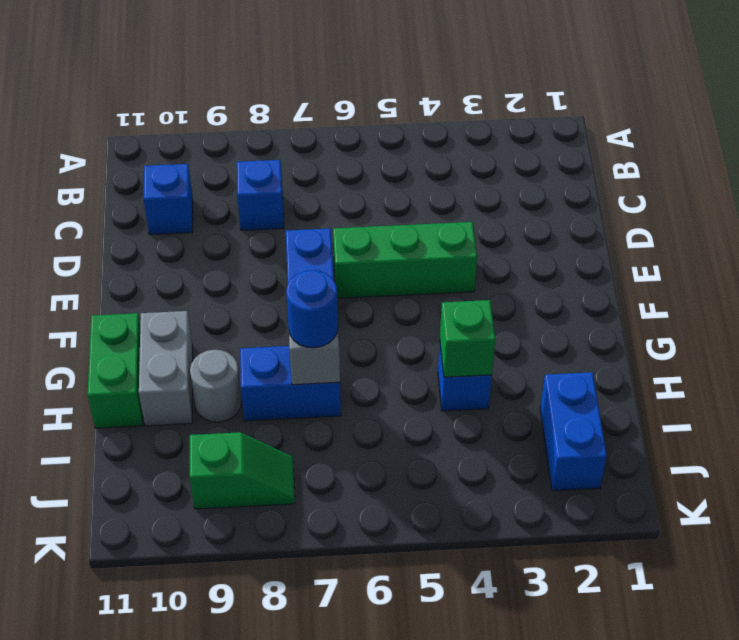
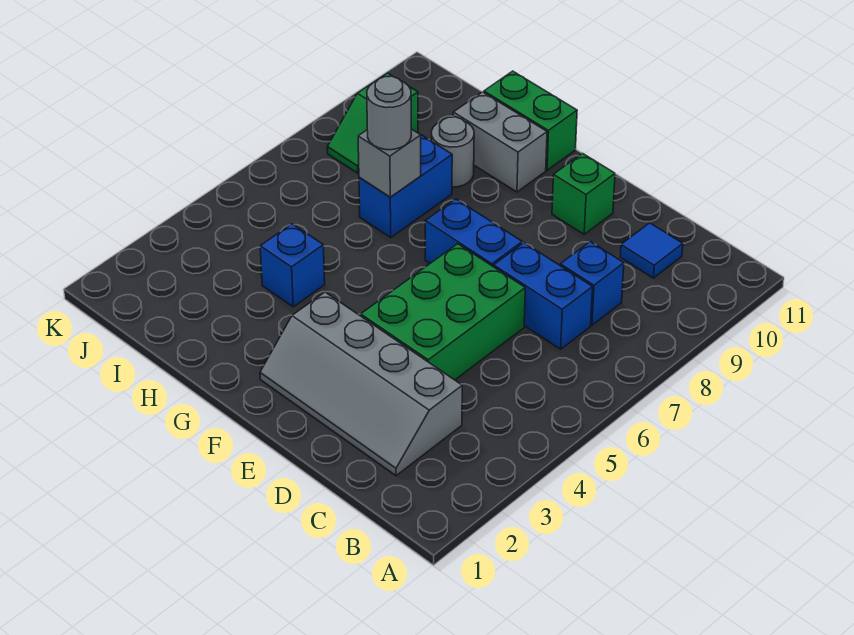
none -> grey slope C2:F3 level 1 top 3
blue brick C10 level 1 -> blue tile C10 level 1
green brick E4:E6 level 1 -> green brick D4:E6 level 1
green brick H4 level 2 -> green brick E10 level 1
blue round brick H7 level 3 -> grey round brick H7 level 3
blue brick I2:J2 level 1 -> blue brick C7:D7 level 1

